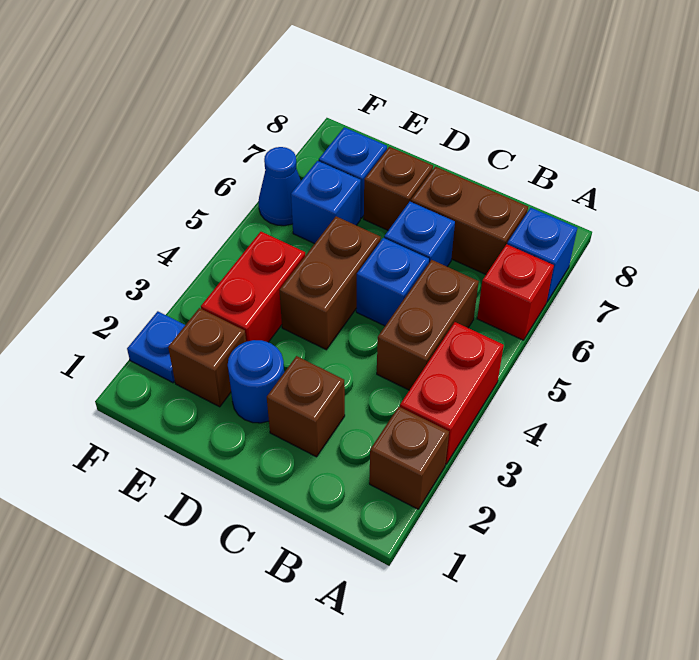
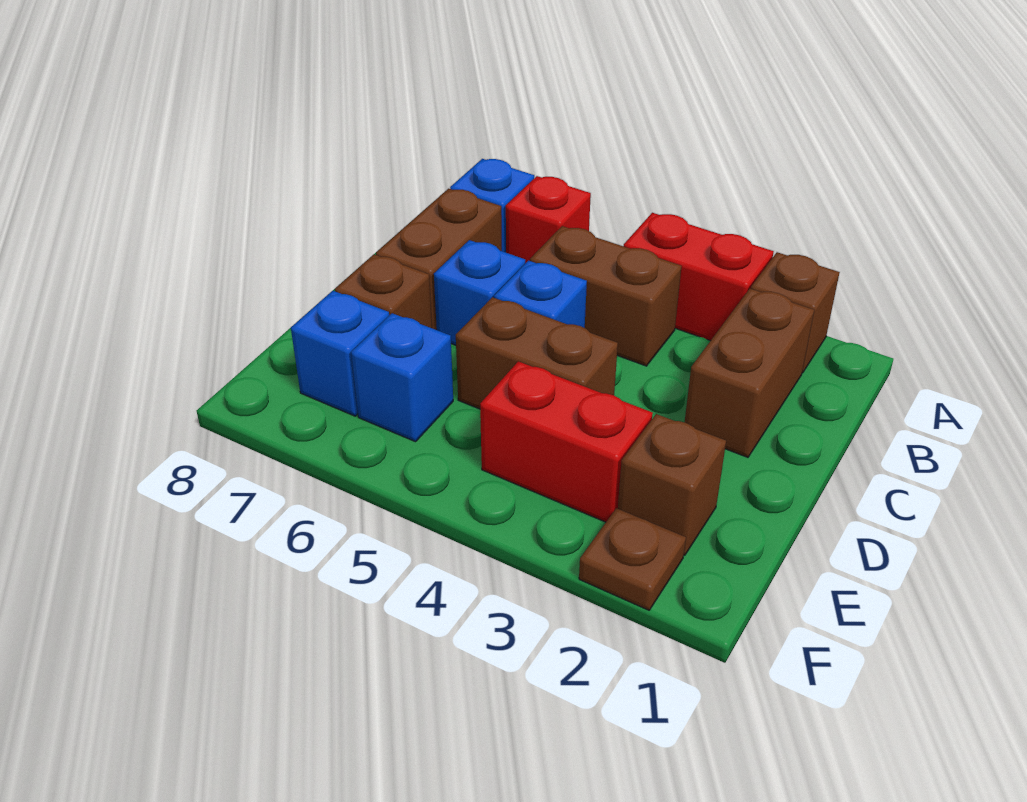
brown brick C2 level 1 -> brown brick B2:C2 level 1
blue round brick D2 level 1 -> none
blue plate F2 level 1 -> brown plate F2 level 1
blue cone F6 level 1 -> none

